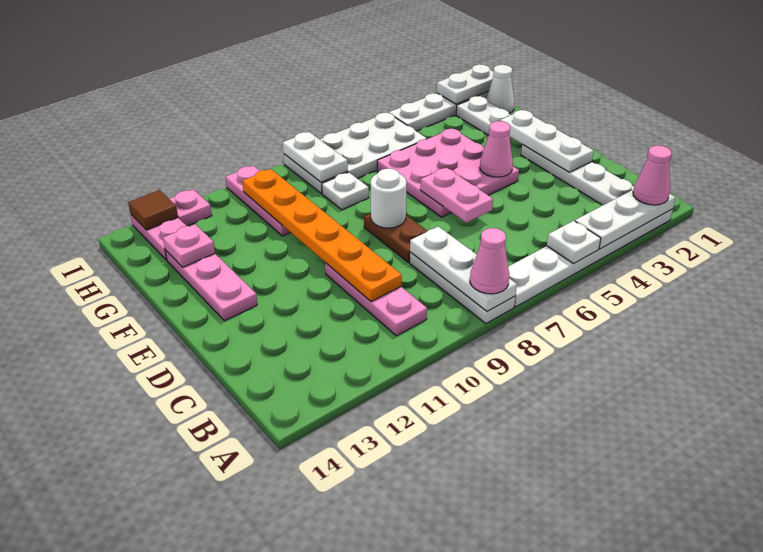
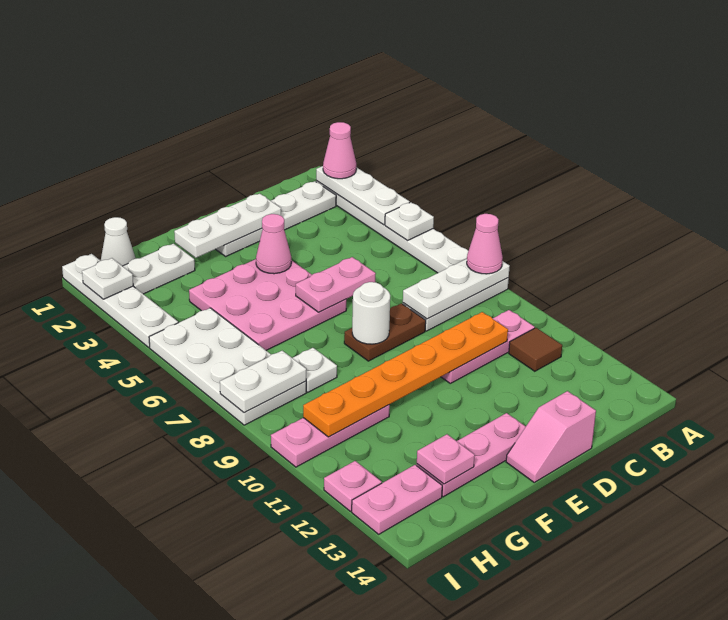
none -> pink slope D14:E14 level 1 top D
white plate I1:I2 level 2 -> white plate I2 level 2
brown tile I13 level 2 -> brown tile B11 level 1

